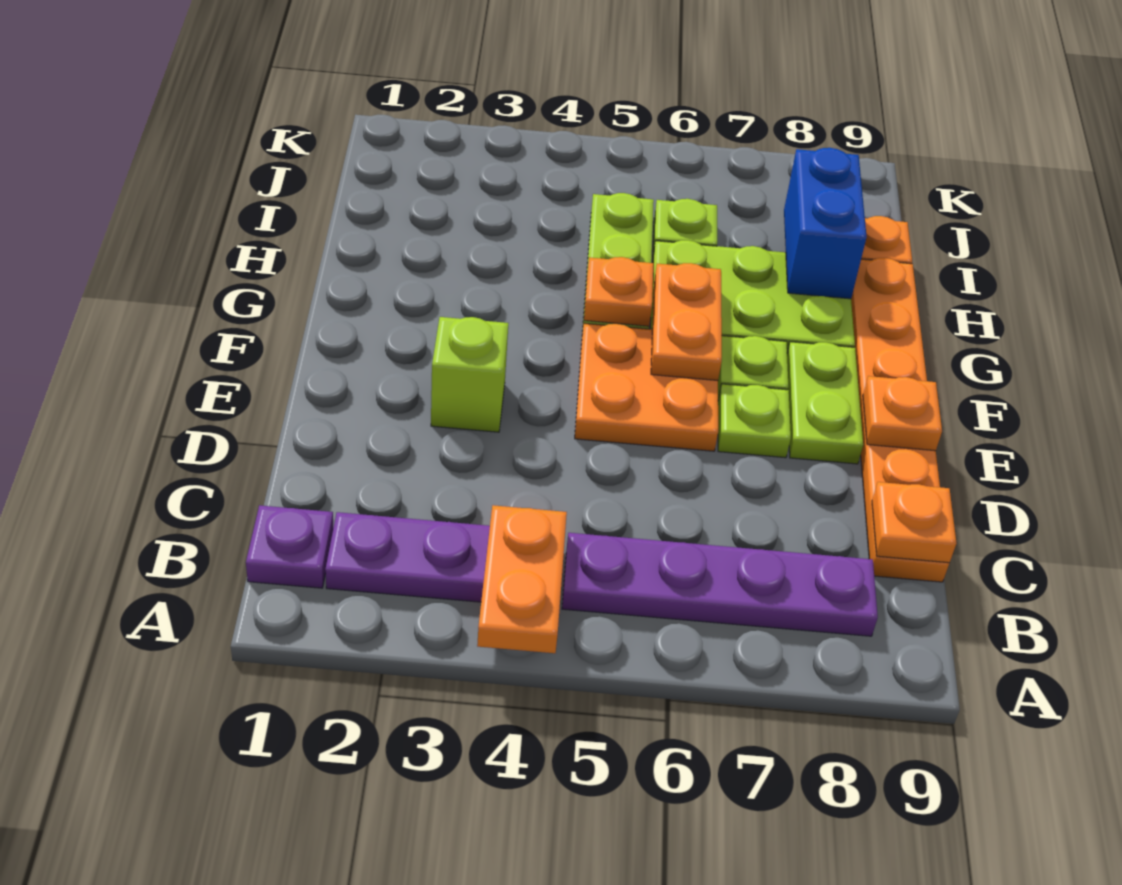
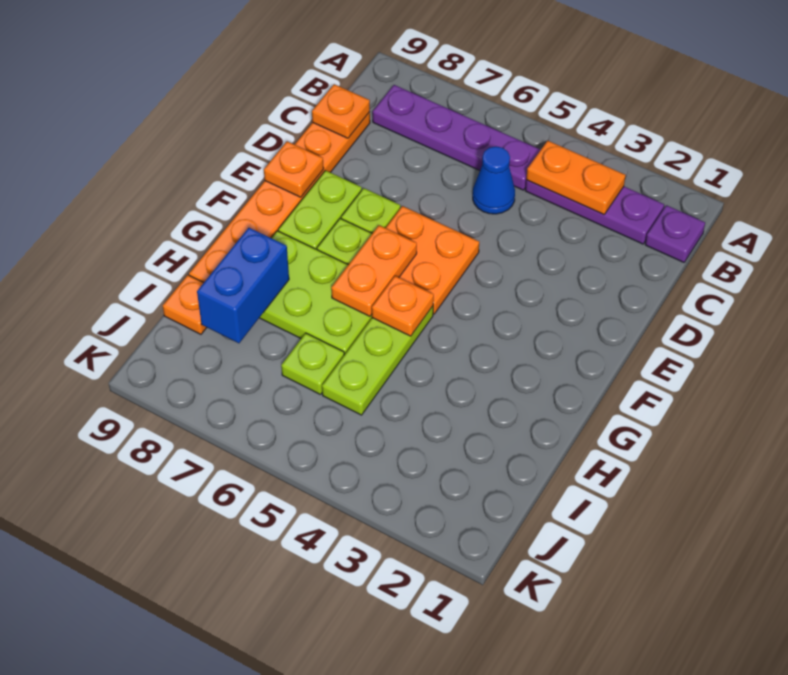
orange plate A4:B4 level 2 -> orange plate B3:B4 level 2
none -> blue cone C5 level 1
lime brick E3 level 1 -> none

